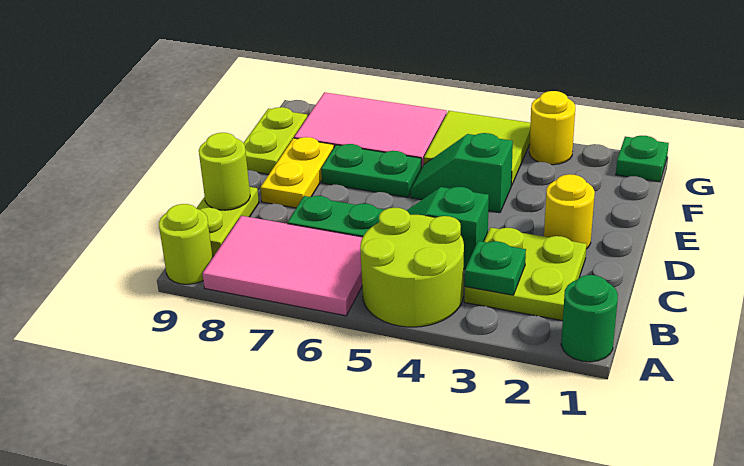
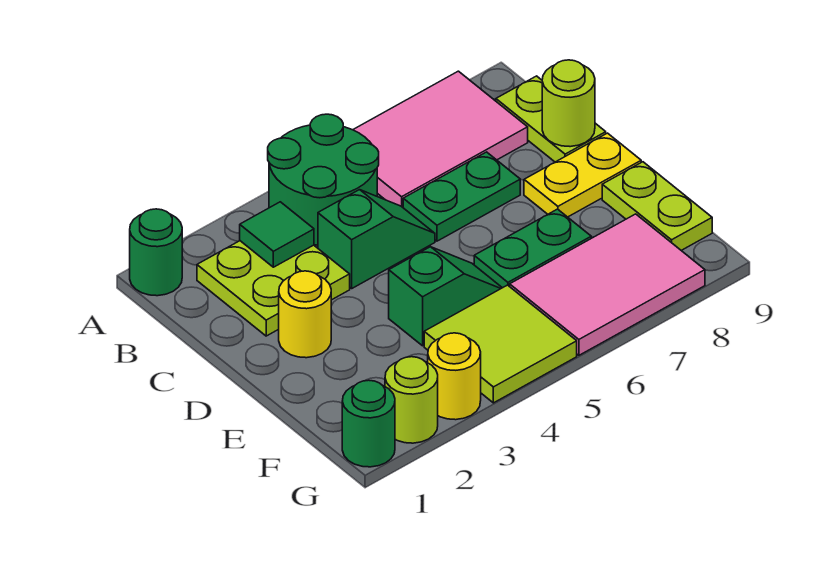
lime round brick A4:B5 level 1 -> green round brick A4:B5 level 1
lime round brick A9 level 1 -> lime round brick G2 level 1
green plate B3 level 2 -> green tile B3 level 2
yellow plate D8:E8 level 1 -> yellow plate D8:D9 level 1
green plate G1 level 1 -> green round brick G1 level 1

